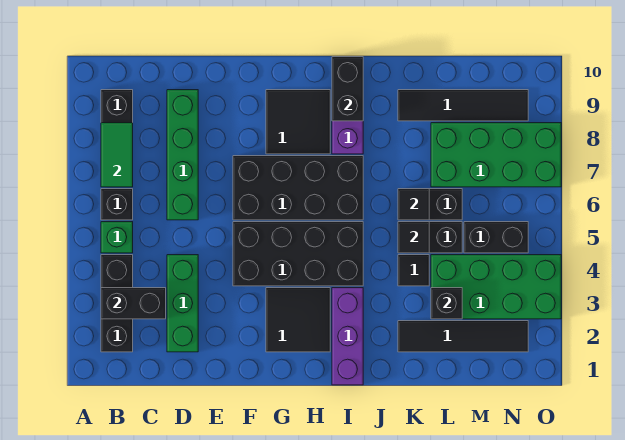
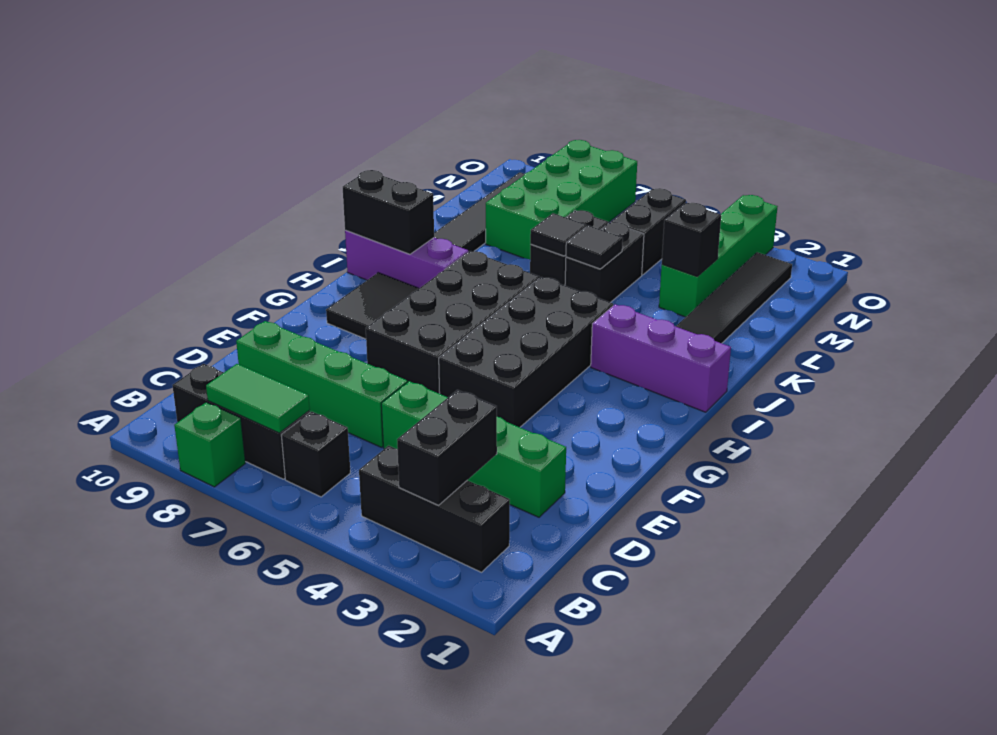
green brick B5 level 1 -> green brick A8 level 1
green brick D2:D4 level 1 -> green brick D2:D5 level 1
black tile G2:H3 level 1 -> none
black tile K4 level 1 -> none
green brick L3:O4 level 1 -> green brick L3:O3 level 1

